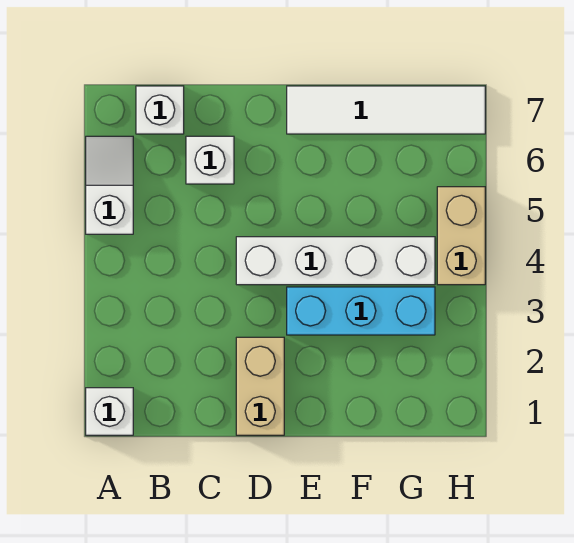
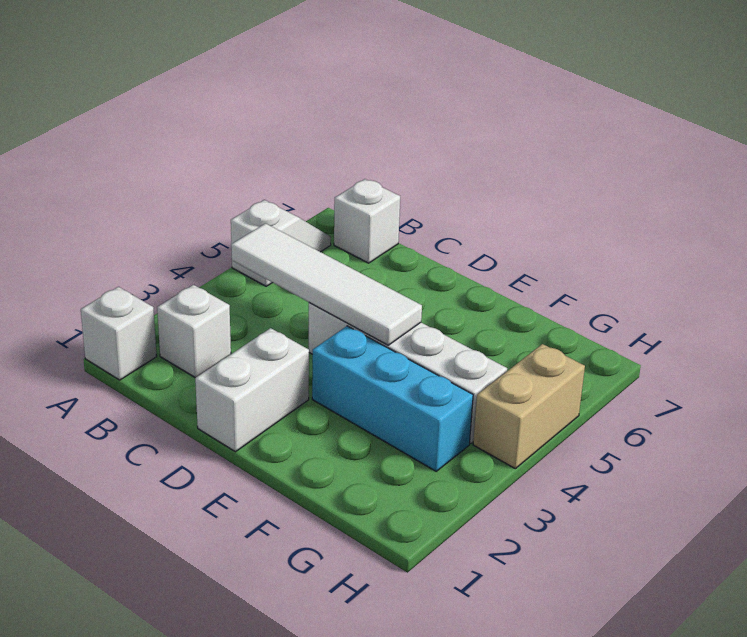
white brick C6 level 1 -> white brick B2 level 1
tan brick D1:D2 level 1 -> white brick D1:D2 level 1
white tile E7:H7 level 1 -> white tile B4:E4 level 2

